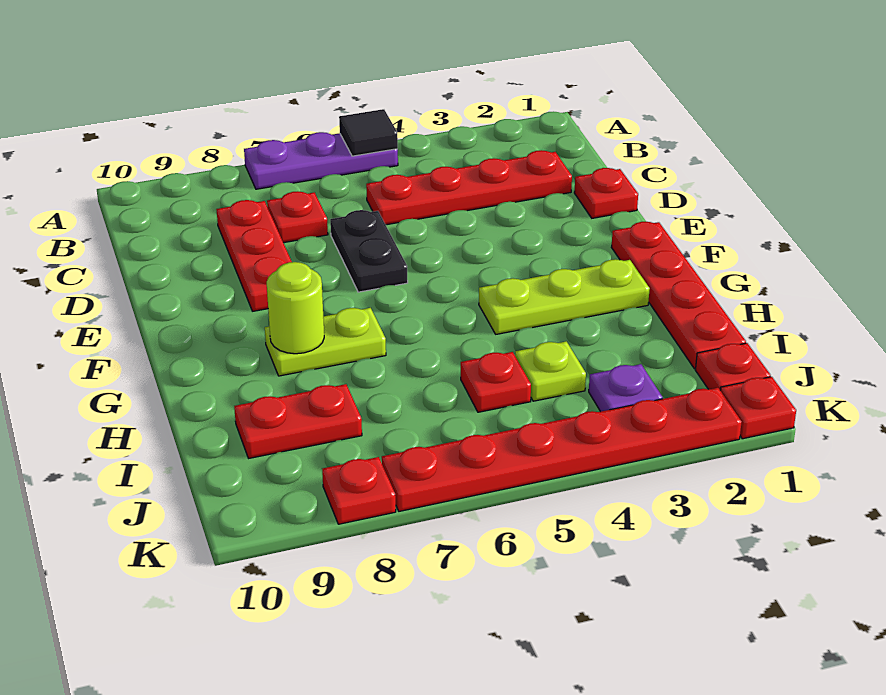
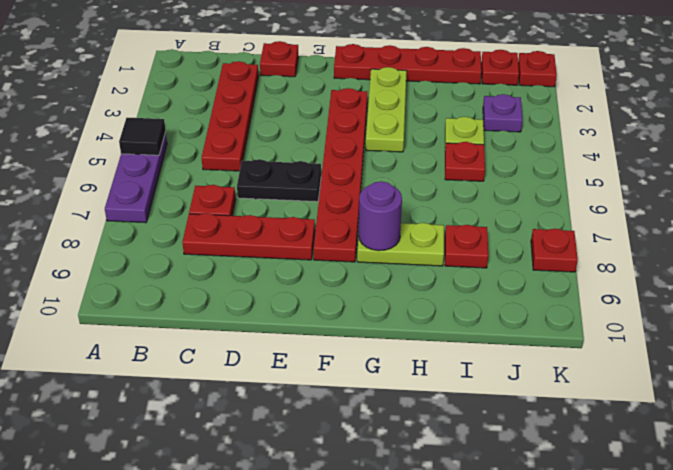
lime plate G7:G8 level 1 -> lime plate G8:H8 level 1
lime round brick G8 level 2 -> purple round brick G8 level 2
red plate I8:I9 level 1 -> red plate I8 level 1
red plate K2:K7 level 1 -> red plate F3:F8 level 1

